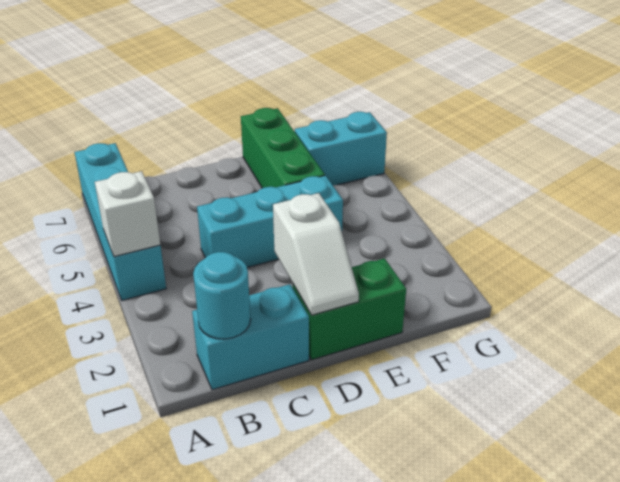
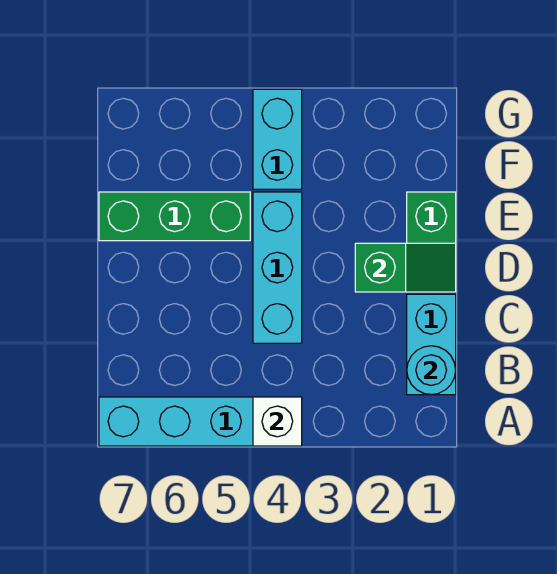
white slope D1:D2 level 2 top 2 -> green slope D1:D2 level 2 top 2
cyan brick F6:G6 level 1 -> cyan brick F4:G4 level 1

